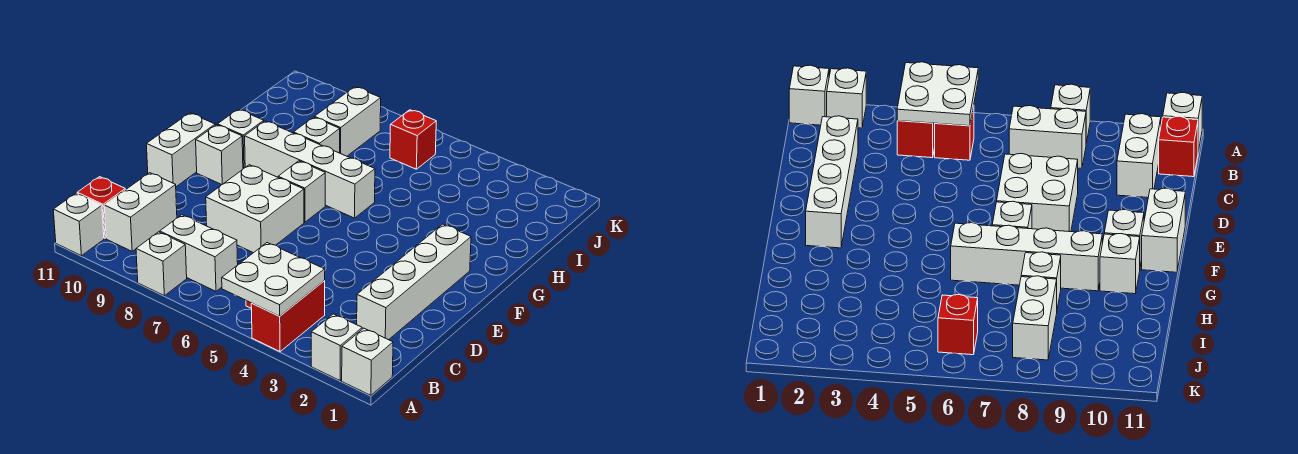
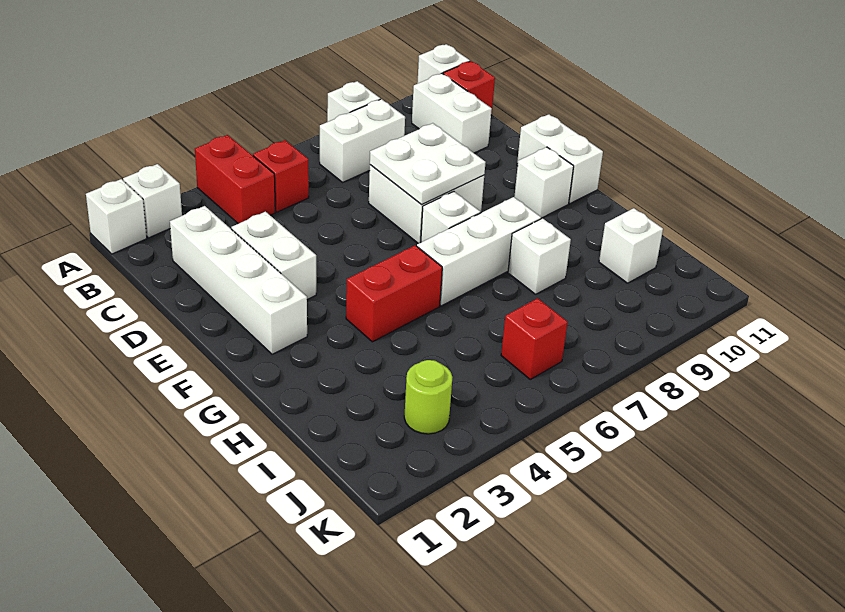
white plate A4:B5 level 2 -> white plate D7:E8 level 2
none -> red brick G4:G5 level 1
white brick G6:G9 level 1 -> white brick G6:G8 level 1
white brick G10 level 1 -> white brick I10 level 1
white brick I8:J8 level 1 -> white brick D3:E3 level 1
none -> lime round brick J3 level 1

